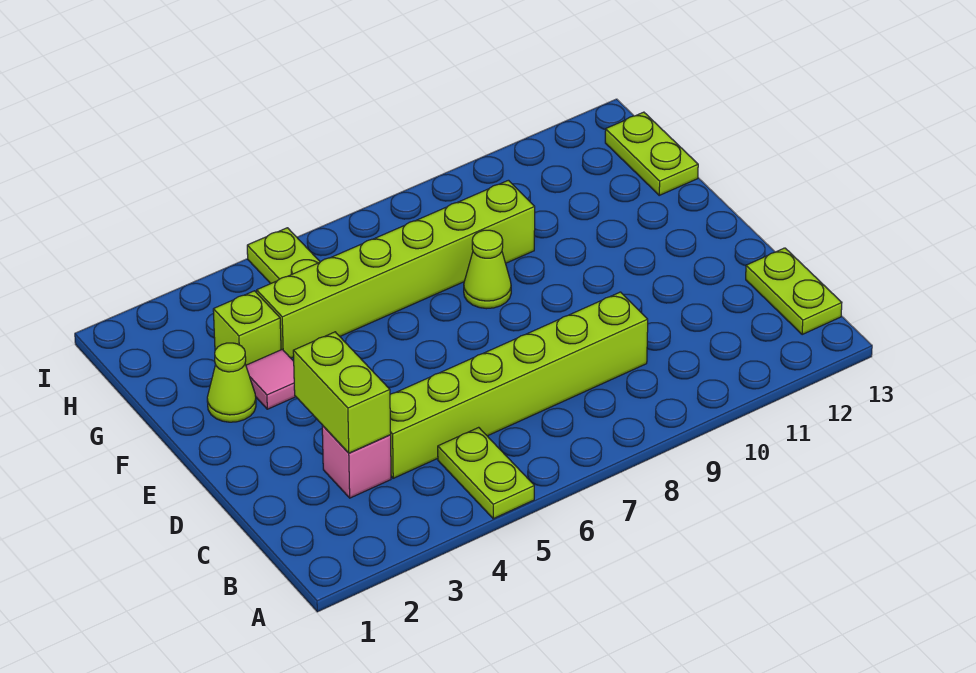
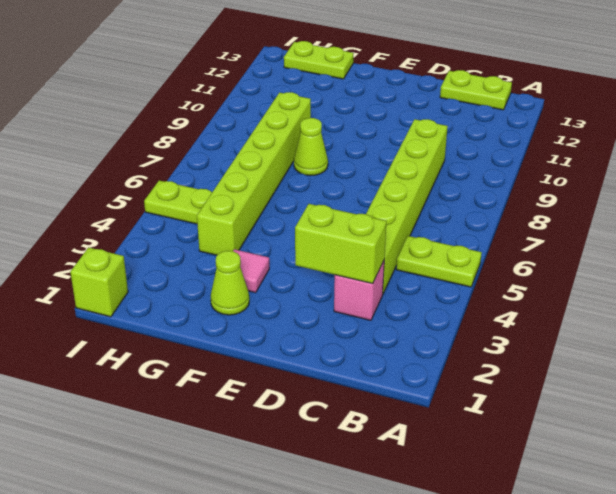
lime brick G3 level 1 -> lime brick I1 level 1

